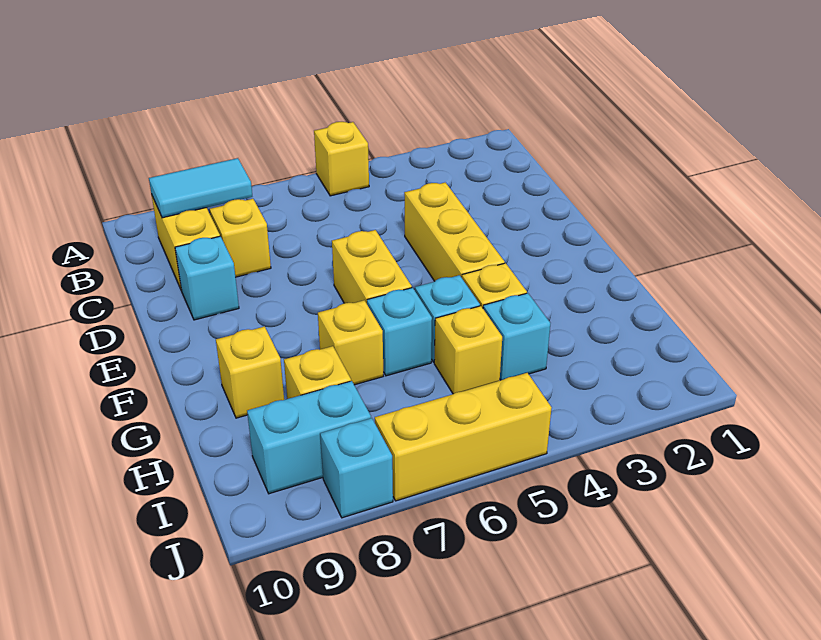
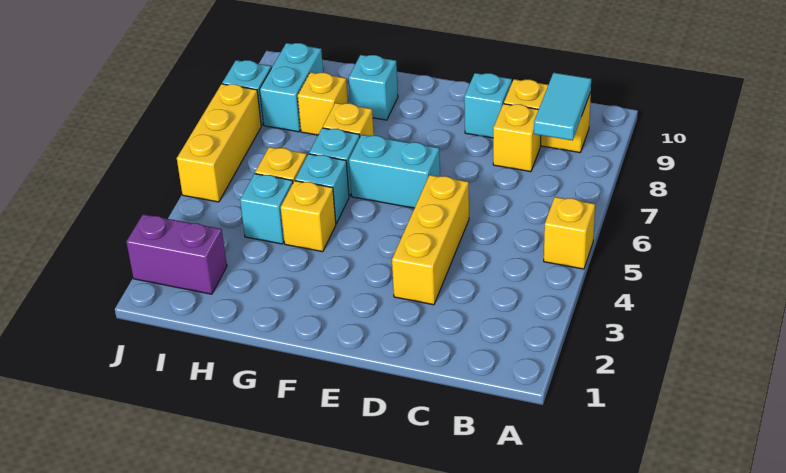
yellow brick D4:F4 level 1 -> yellow brick D3:D5 level 1
yellow brick E6:F6 level 1 -> cyan brick E6:F6 level 1
yellow brick G9 level 1 -> cyan brick G9 level 1
none -> purple brick I2:J2 level 1

